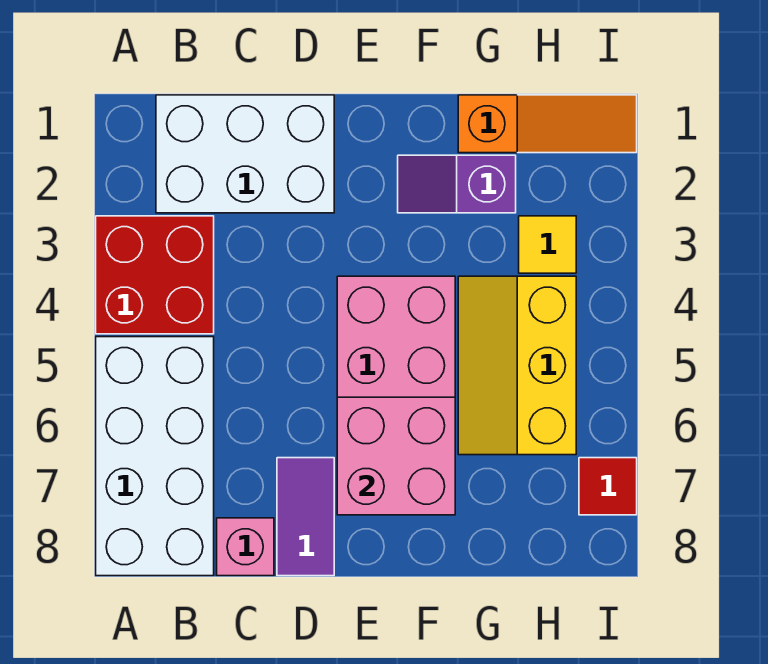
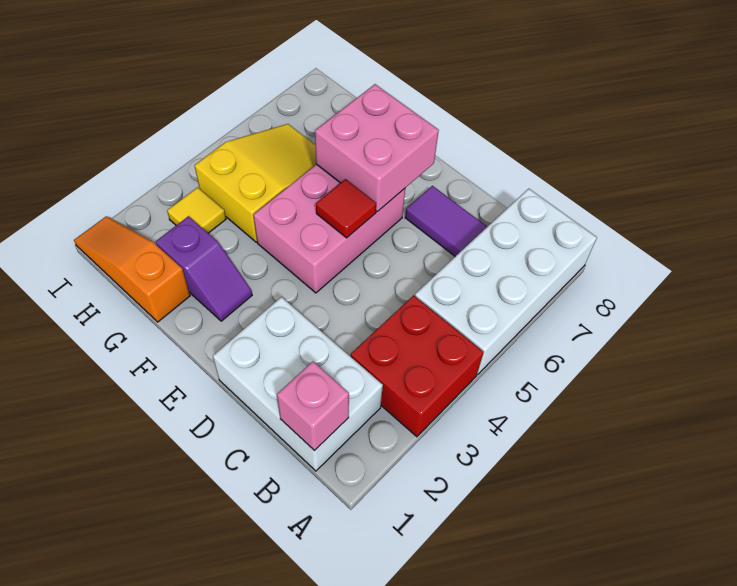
pink brick C8 level 1 -> pink brick B1 level 2
purple tile D7:D8 level 1 -> purple tile C7:D7 level 1
yellow slope G4:H6 level 1 top H -> yellow slope G4:H6 level 1 top 4
red tile I7 level 1 -> red tile E5 level 2

